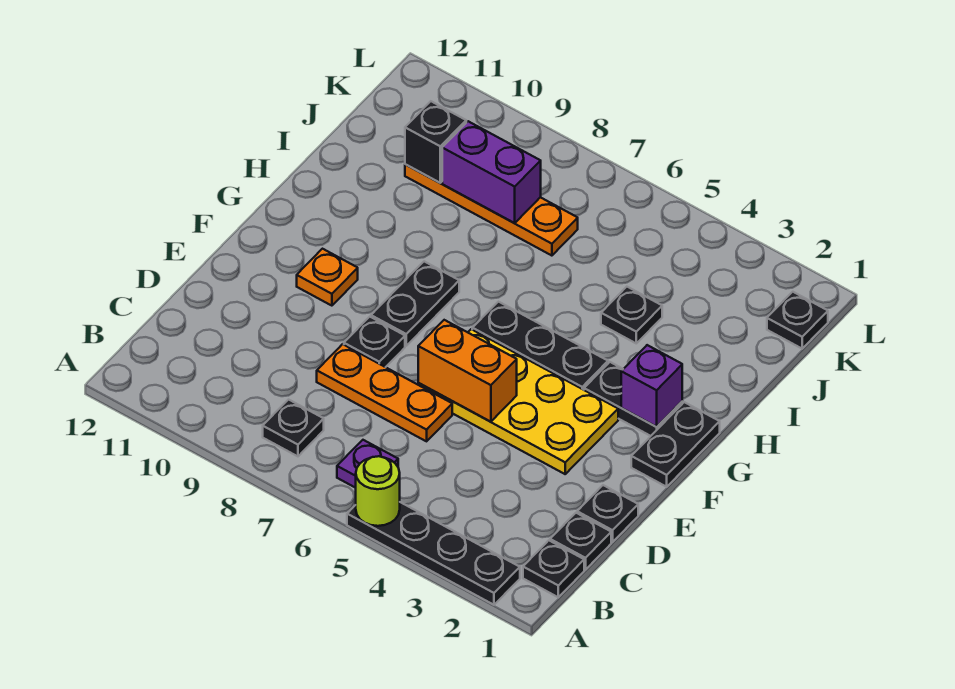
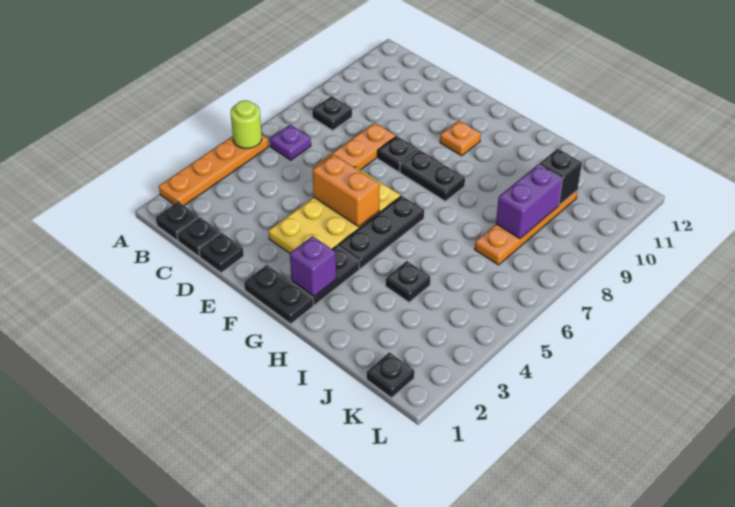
black plate A2:A5 level 1 -> orange plate A2:A5 level 1
orange brick E5:E6 level 2 -> orange brick E5:F5 level 2

